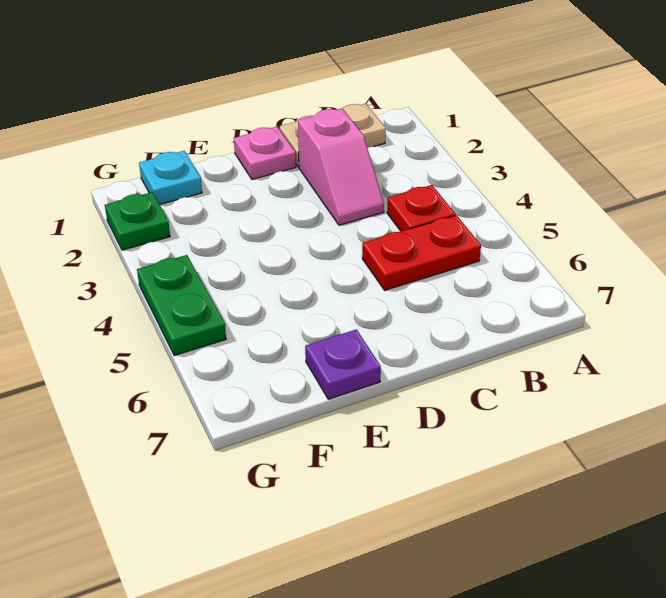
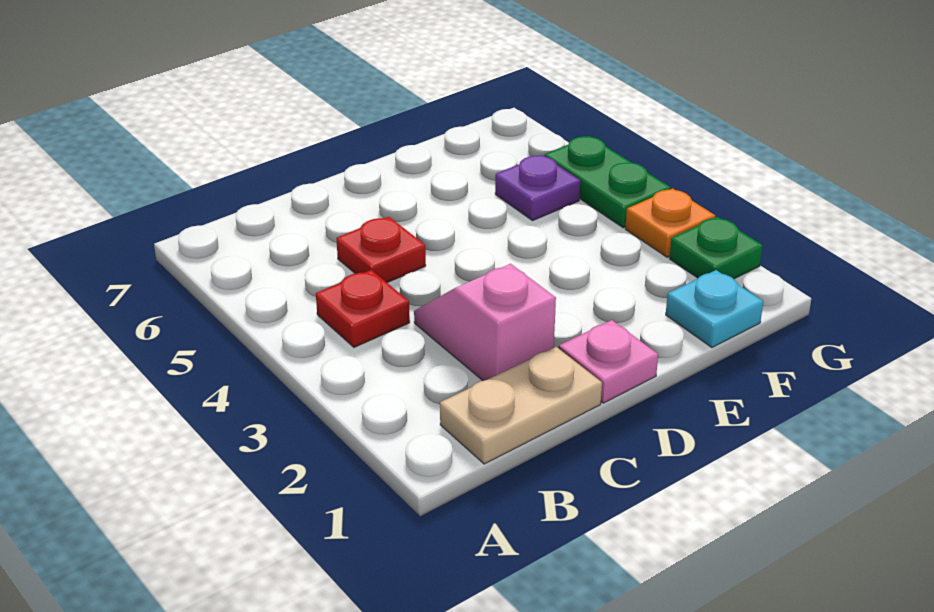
red plate B5:C5 level 1 -> red plate C5 level 1
purple plate E7 level 1 -> purple plate F5 level 1
none -> orange plate G3 level 1

